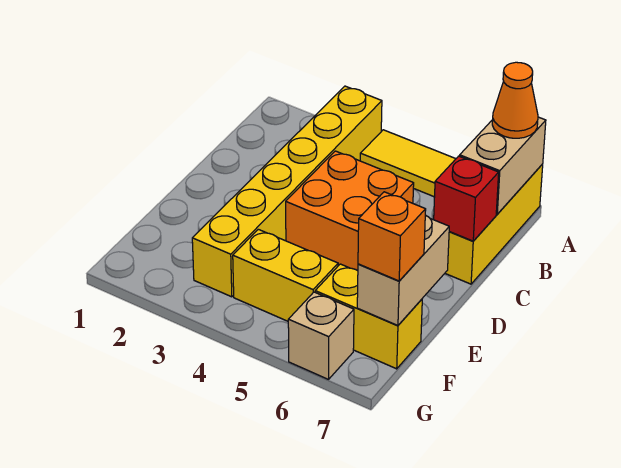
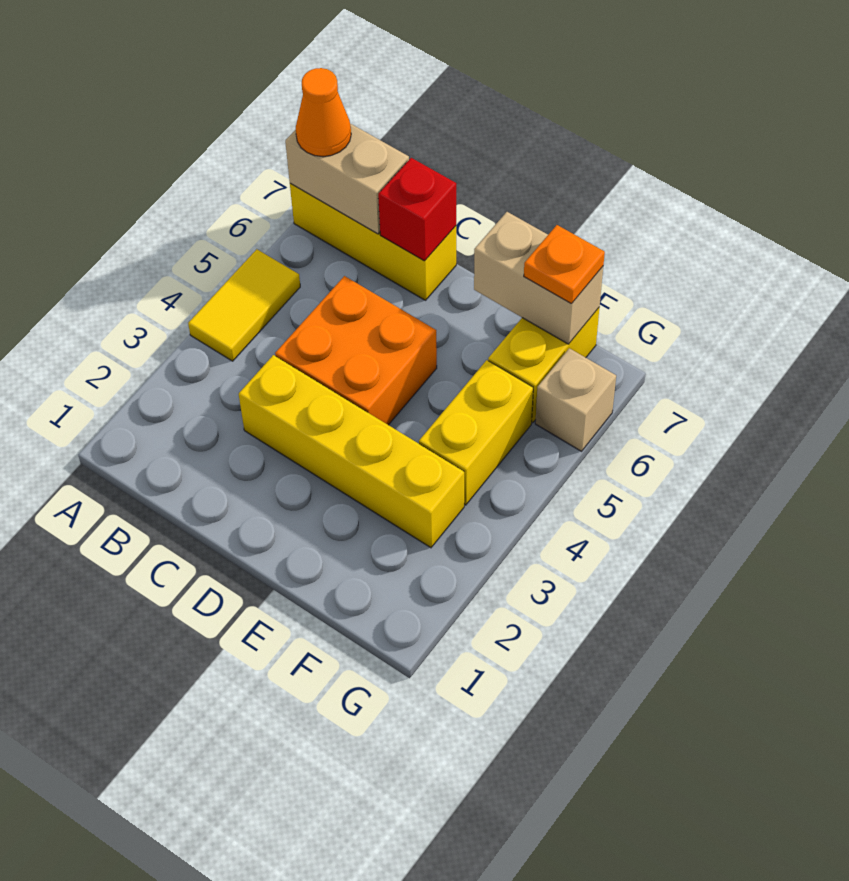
yellow brick A3:F3 level 1 -> yellow brick C3:F3 level 1
orange brick F7 level 3 -> orange plate F7 level 3

